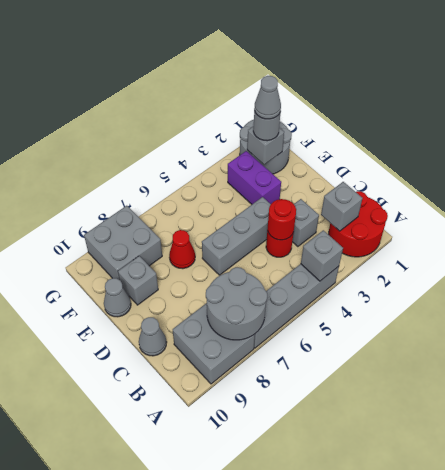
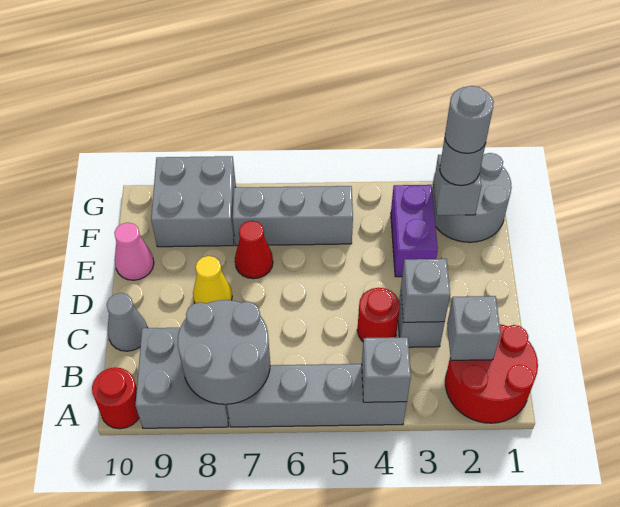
red round brick C4 level 2 -> red round brick A10 level 1
grey brick D4:D6 level 1 -> grey brick F5:F7 level 1
none -> yellow cone D8 level 1
grey brick E9 level 1 -> grey brick C3 level 2
grey cone E10 level 1 -> pink cone E10 level 1
grey cone F2 level 4 -> grey round brick F2 level 4

